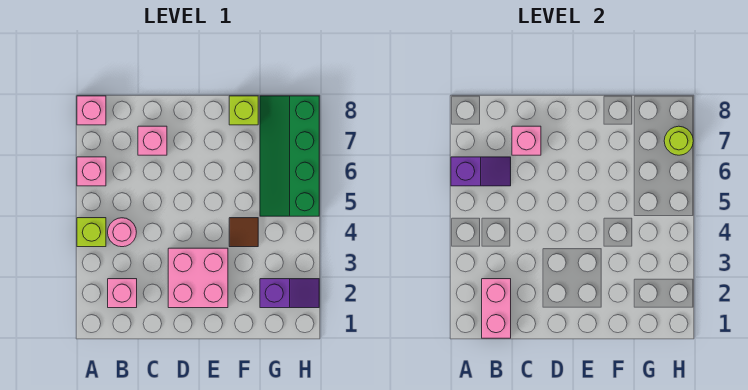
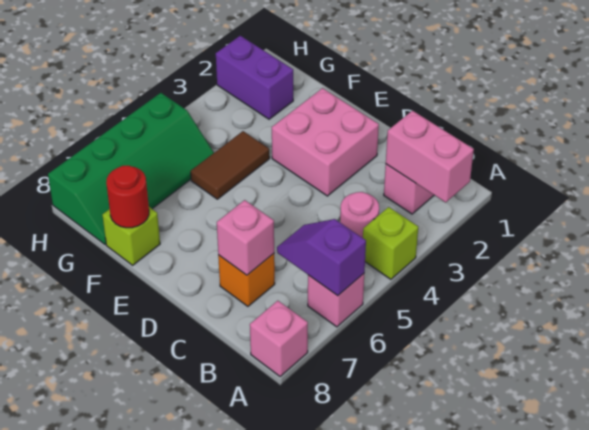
pink brick B1:B2 level 2 -> pink brick A2:B2 level 2
pink brick C7 level 1 -> orange brick C7 level 1
brown tile F4 level 1 -> brown tile F4:F5 level 1
none -> red round brick F8 level 2
purple slope G2:H2 level 1 top G -> purple brick G2:H2 level 1
lime round brick H7 level 2 -> none

